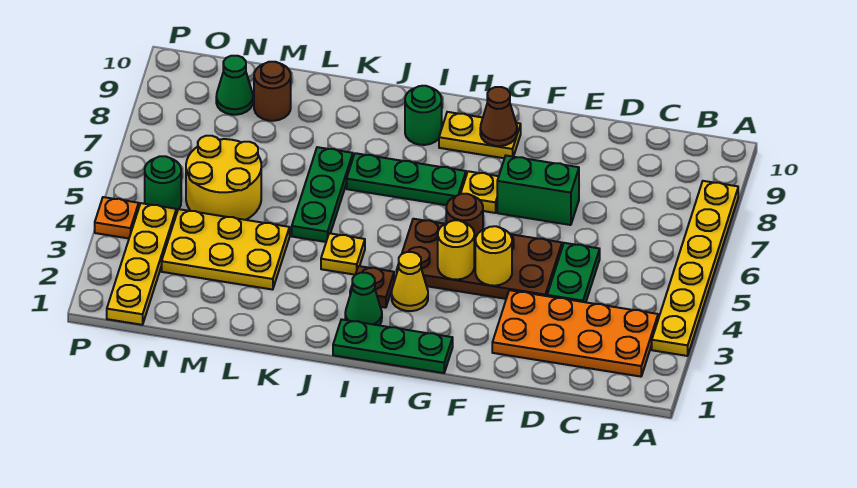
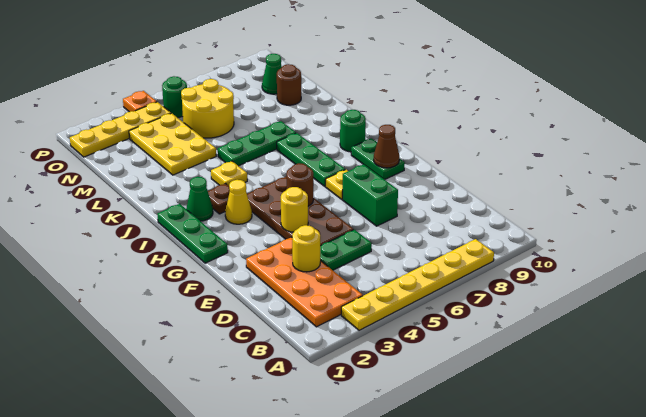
yellow round brick G4 level 2 -> yellow round brick D3 level 2
yellow plate G9:H9 level 1 -> green plate G9:H9 level 1

